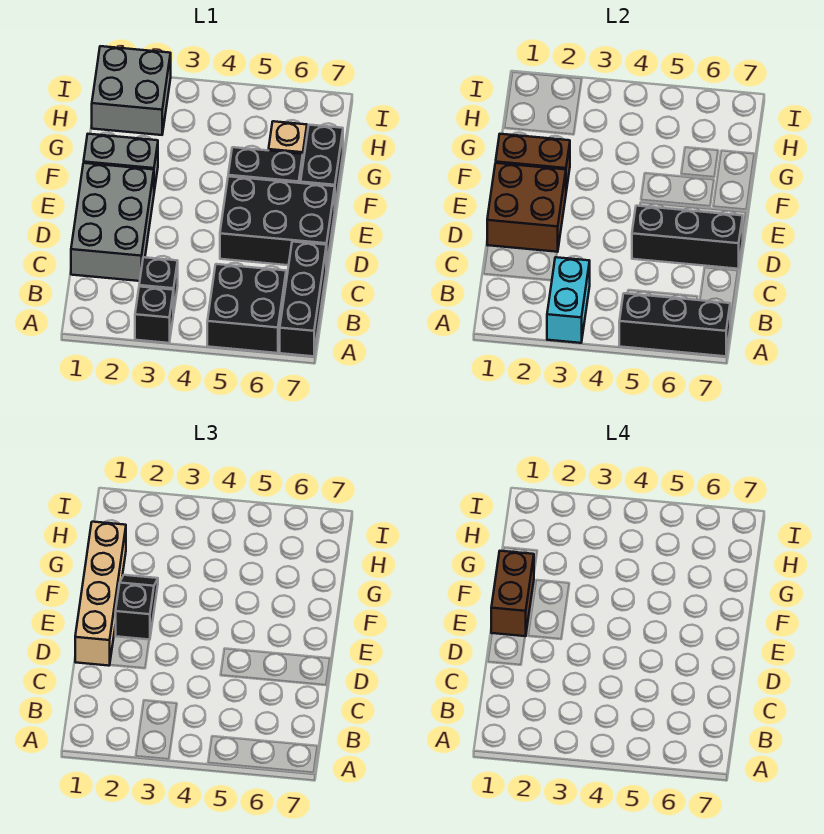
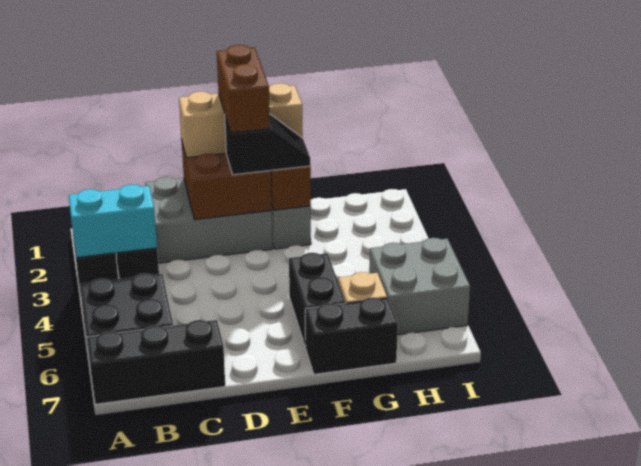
black brick A5:A7 level 2 -> none
tan brick D1:G1 level 3 -> tan brick D1:F1 level 3
black brick D5:E7 level 1 -> none
black brick D5:D7 level 2 -> none
brown brick E1:F1 level 4 -> brown brick E1:E2 level 4
grey brick H1:I2 level 1 -> grey brick H5:I6 level 1

